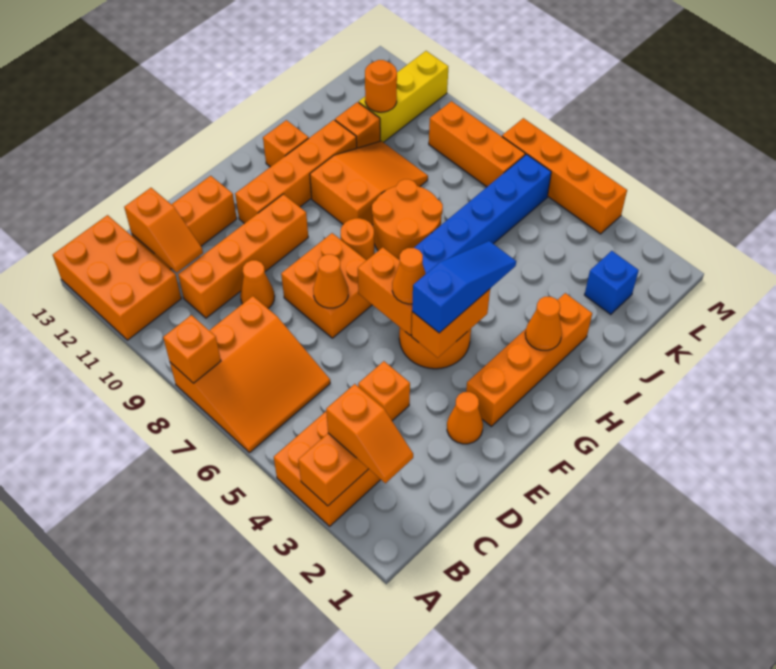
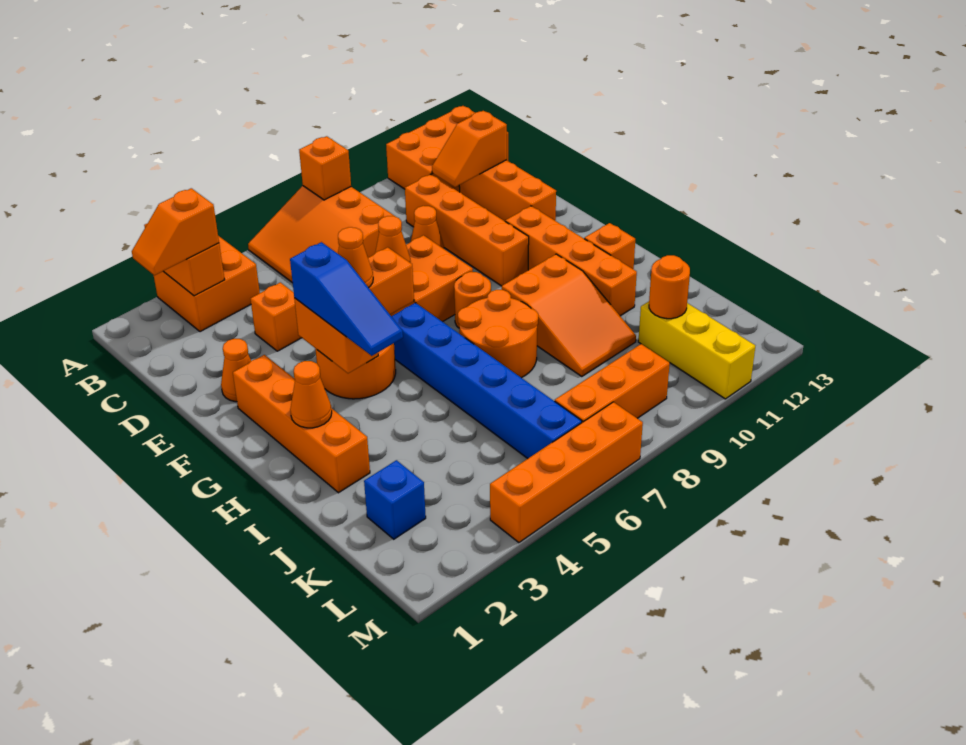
orange brick J11 level 1 -> none

